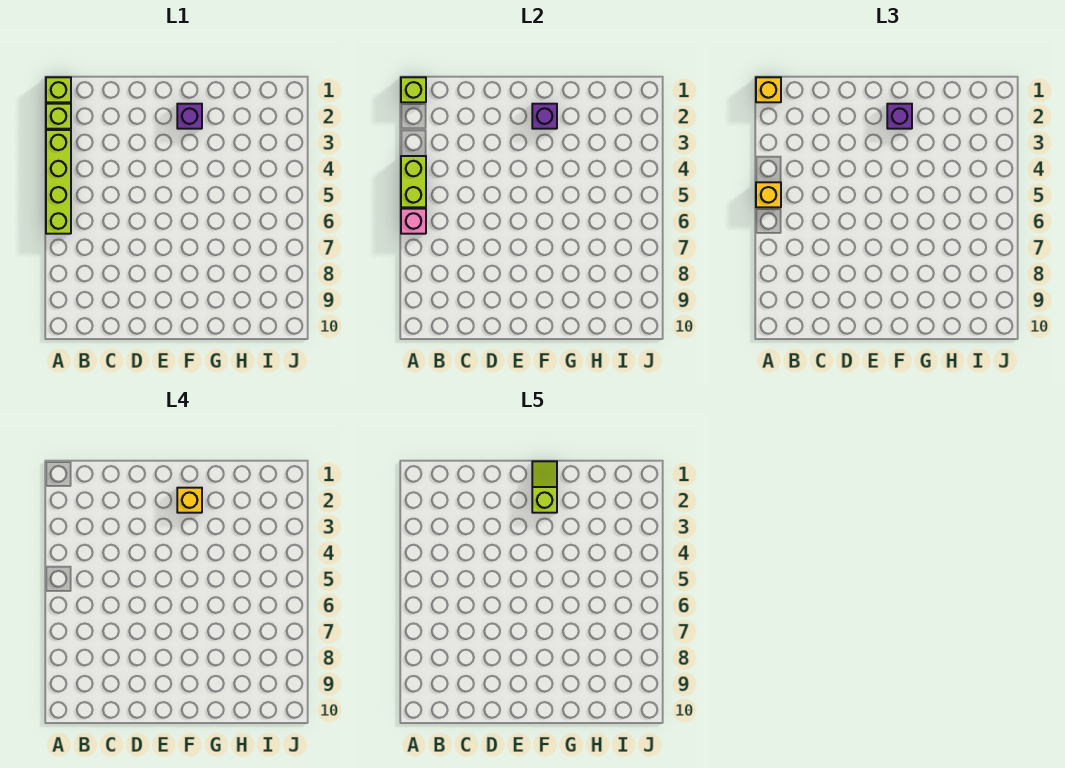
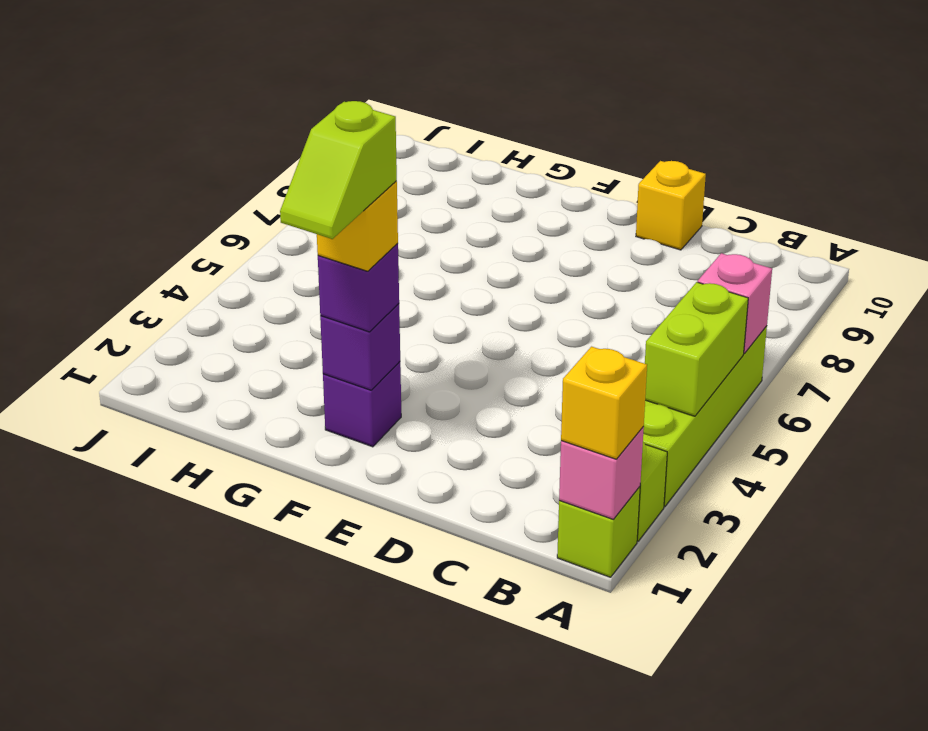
lime brick A1 level 2 -> pink brick A1 level 2
yellow brick A5 level 3 -> yellow brick D10 level 1

